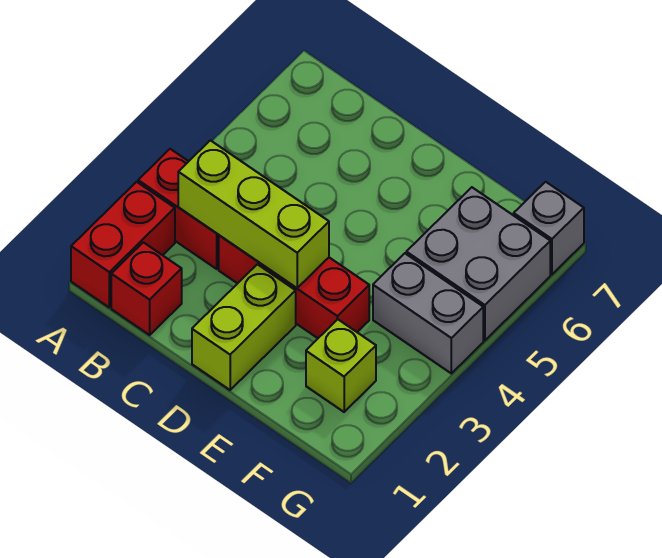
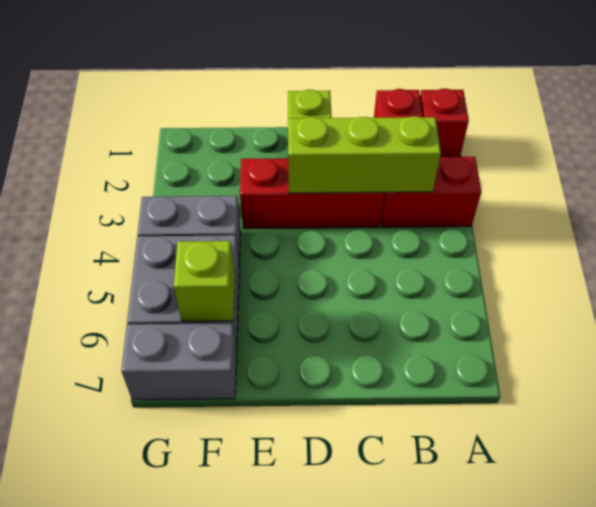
red brick A1:A2 level 1 -> red brick A1 level 1
lime brick F2 level 1 -> lime brick F6 level 2
grey brick G7 level 1 -> grey brick F7:G7 level 1

